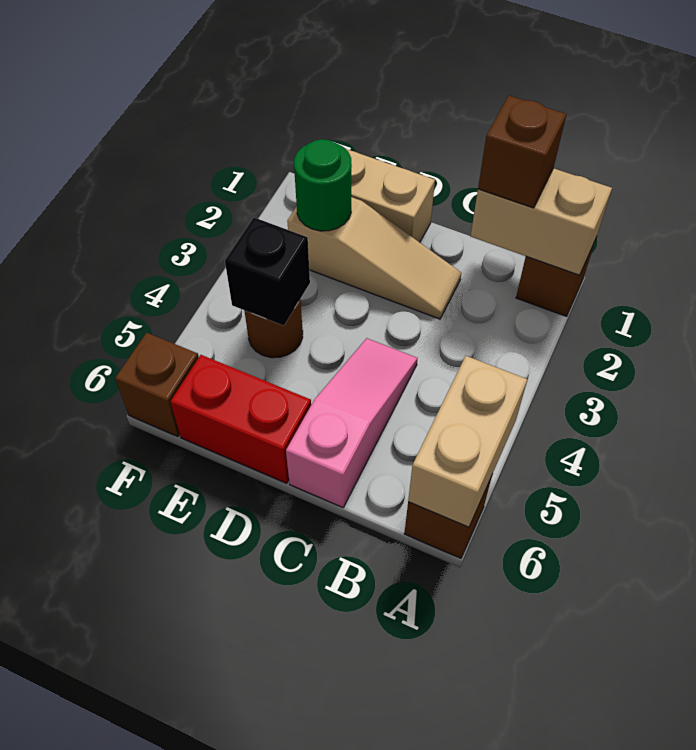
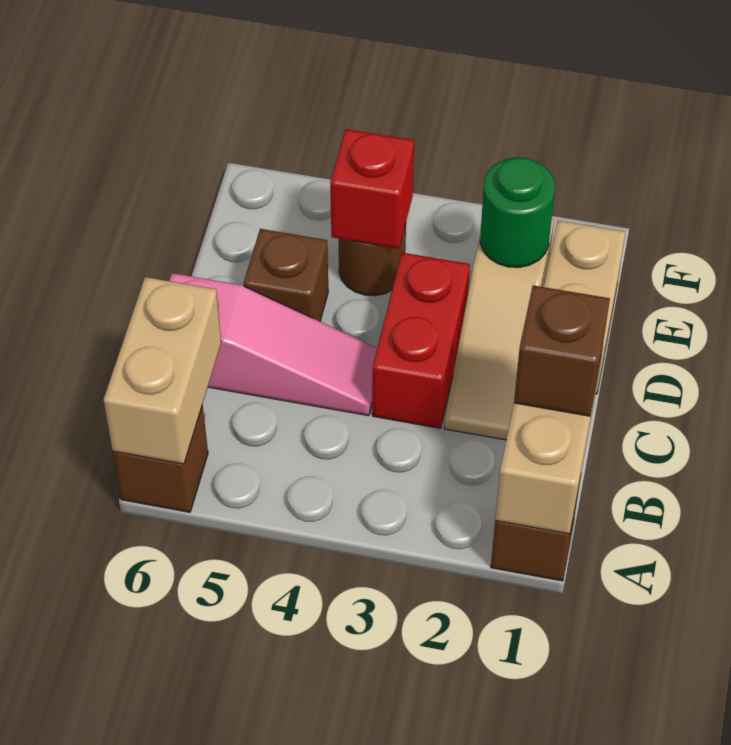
tan brick A5:A6 level 2 -> tan brick A6:B6 level 2
red brick D6:E6 level 1 -> red brick C3:D3 level 1
black brick E4 level 2 -> red brick E4 level 2
brown brick F6 level 1 -> brown brick D5 level 1

